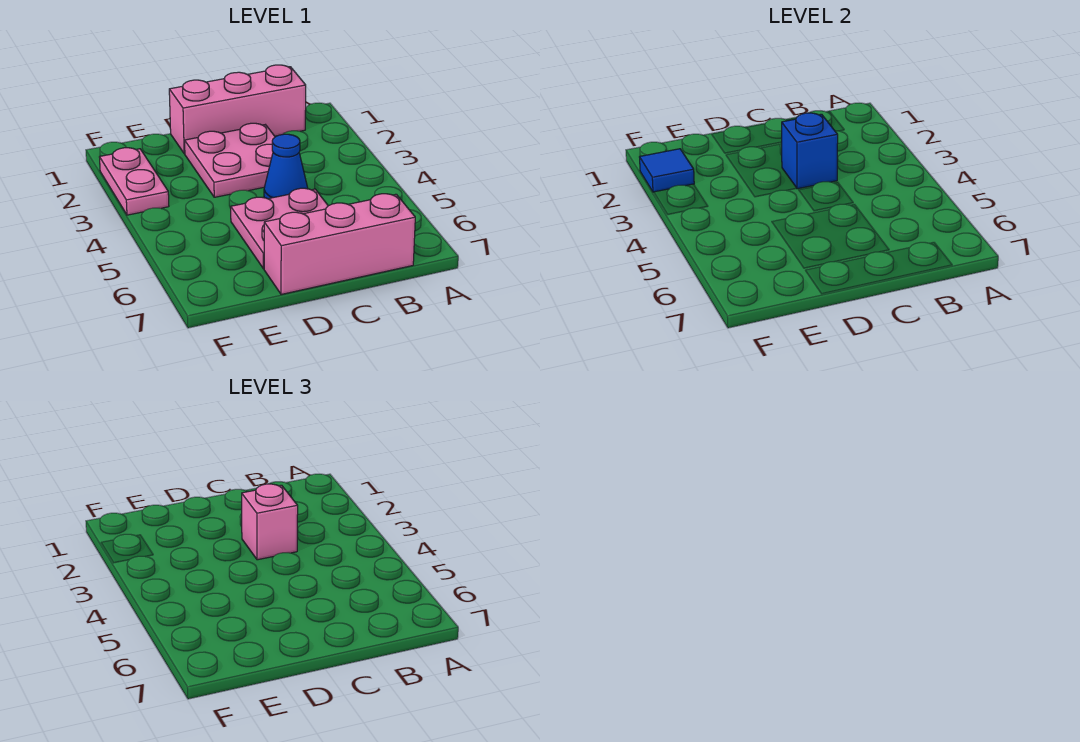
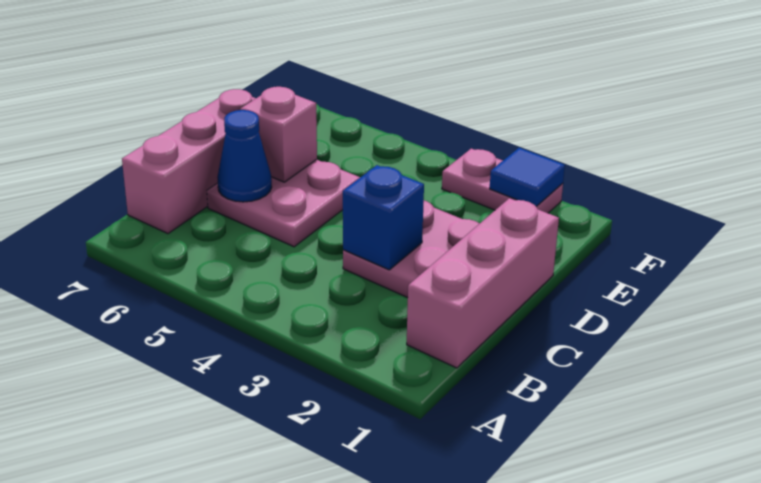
pink brick C3 level 3 -> pink brick D6 level 2
blue cone C4 level 1 -> blue cone C6 level 2

